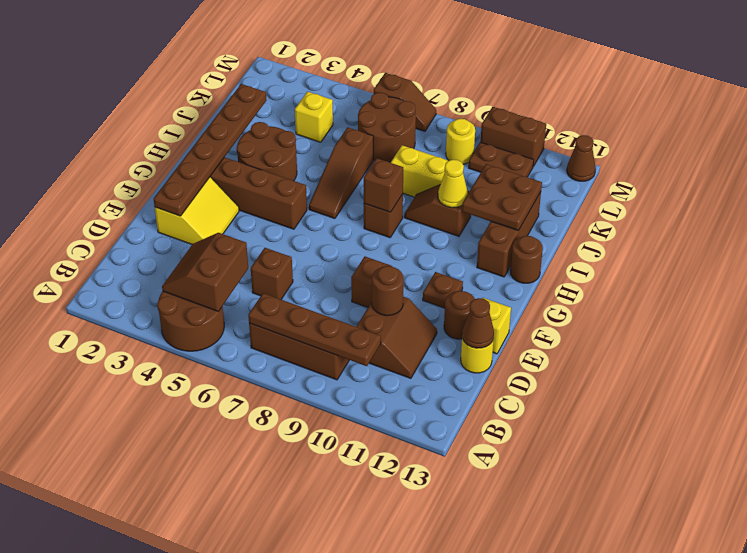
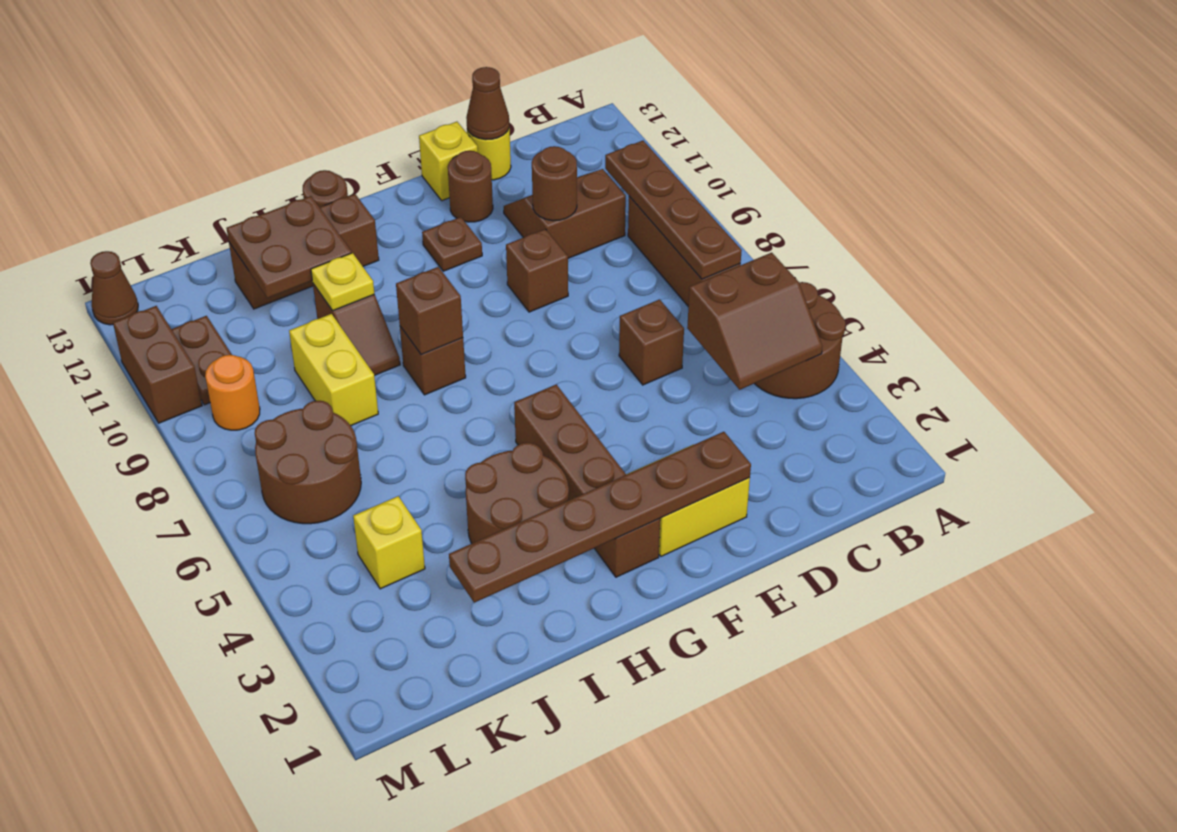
brown slope H6:J6 level 1 top J -> none
yellow cone I10 level 2 -> yellow plate I10 level 2
yellow round brick L9 level 1 -> orange round brick L9 level 1
brown slope M6:M7 level 1 top 6 -> none

